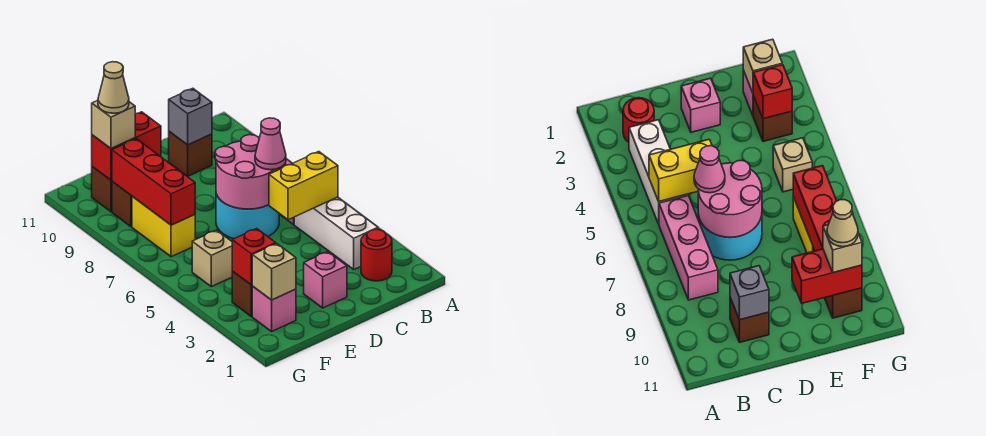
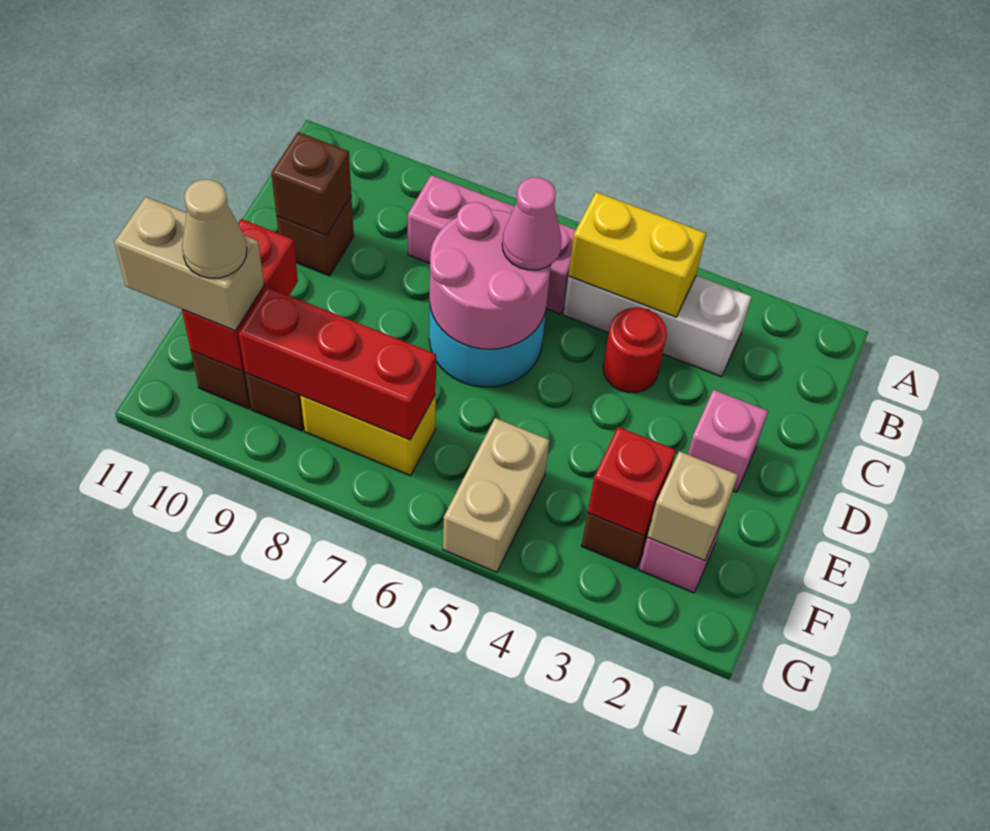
red round brick B2 level 1 -> red round brick C4 level 1
yellow brick B5:C5 level 2 -> yellow brick B4:B5 level 2
grey brick C10 level 2 -> brown brick C10 level 2
tan brick F5 level 1 -> tan brick F5:G5 level 1
tan brick F10 level 3 -> tan brick F10:F11 level 3

